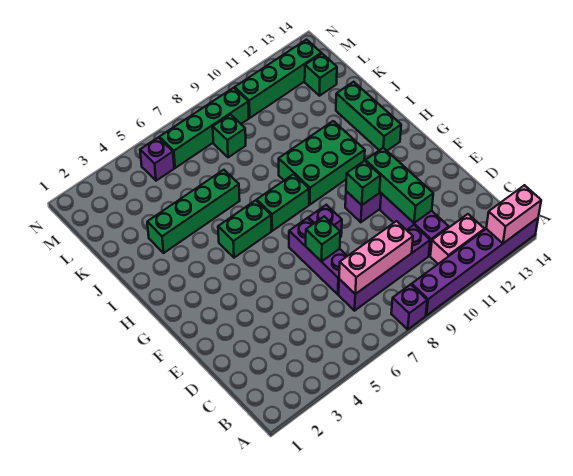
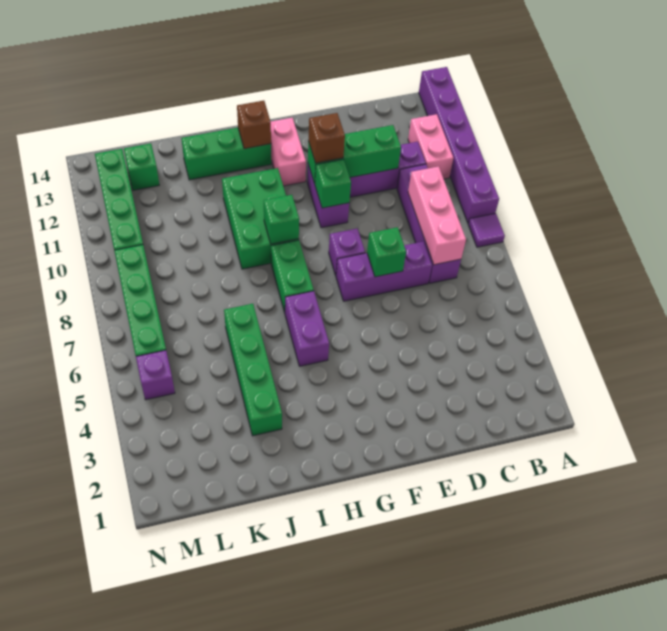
purple brick A8 level 1 -> purple tile A8 level 1
pink brick A13:A14 level 2 -> pink brick G12:G13 level 1
none -> brown brick F11 level 3
green brick H5:H6 level 1 -> purple brick H5:H6 level 1
none -> brown brick H13 level 2
green brick L8 level 1 -> green brick H9 level 2

